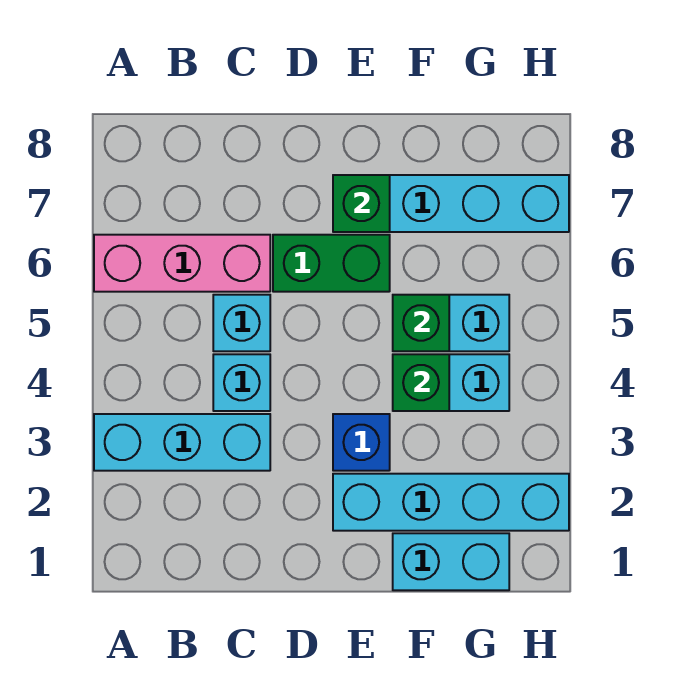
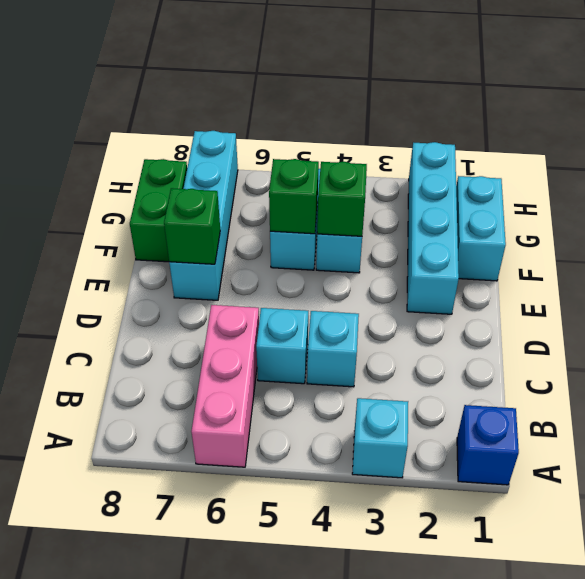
cyan brick A3:C3 level 1 -> cyan brick A3 level 1
green brick D6:E6 level 1 -> green brick F8:G8 level 1
blue brick E3 level 1 -> blue brick A1 level 1

